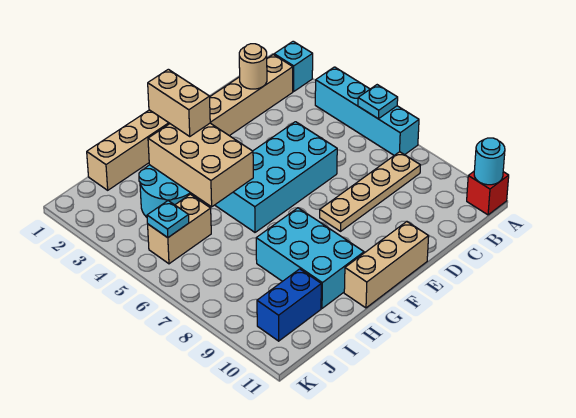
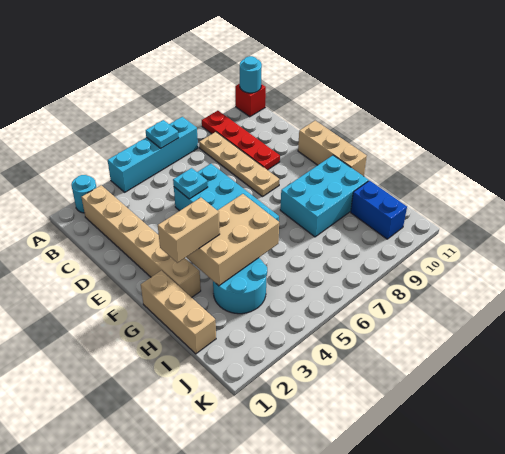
cyan brick A2 level 1 -> cyan round brick A2 level 1
none -> red plate A9:D9 level 1
tan round brick C2 level 2 -> none
tan brick I5:J5 level 1 -> none
cyan plate J5 level 2 -> cyan plate D5 level 2

